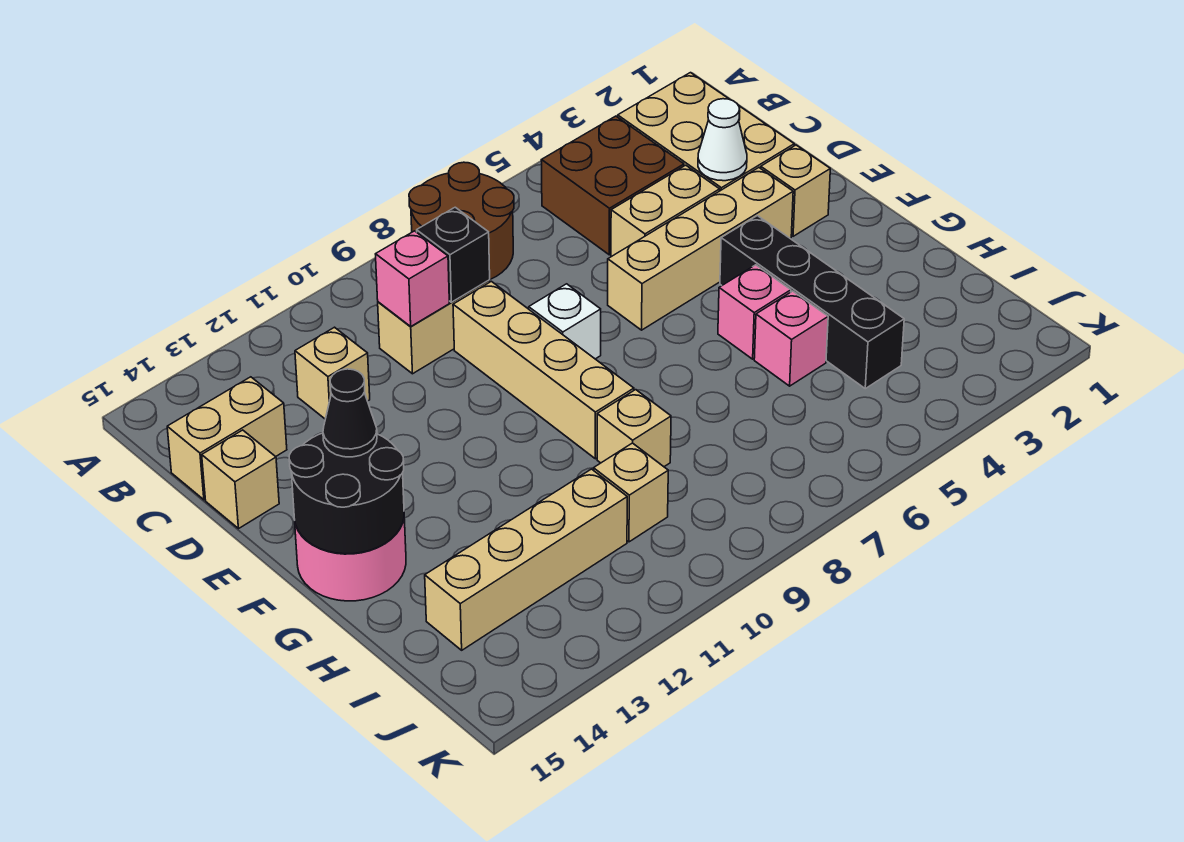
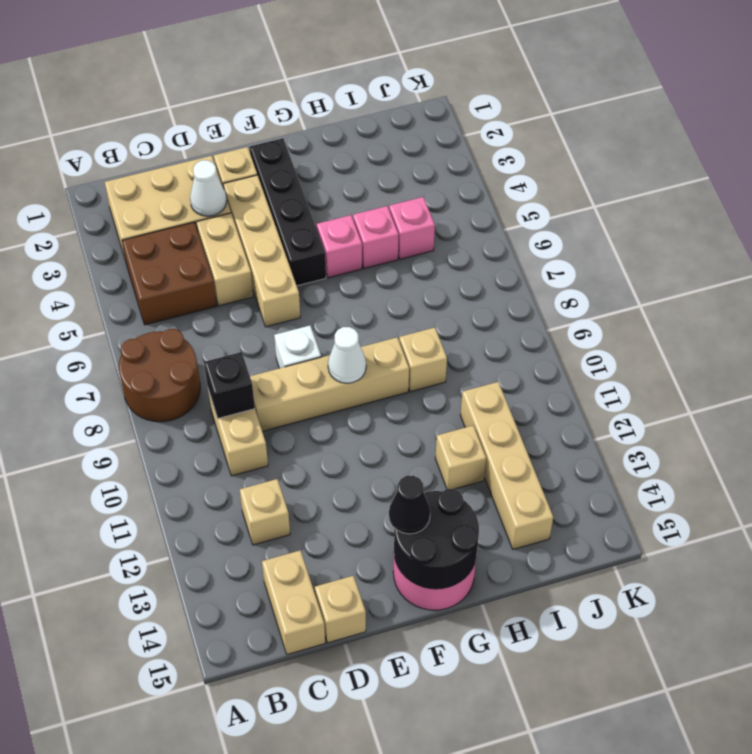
pink brick C10 level 2 -> pink brick I5 level 1
black brick F4:I4 level 1 -> black brick F2:F5 level 1
none -> white cone F9 level 2
tan brick I10 level 1 -> tan brick H12 level 1

